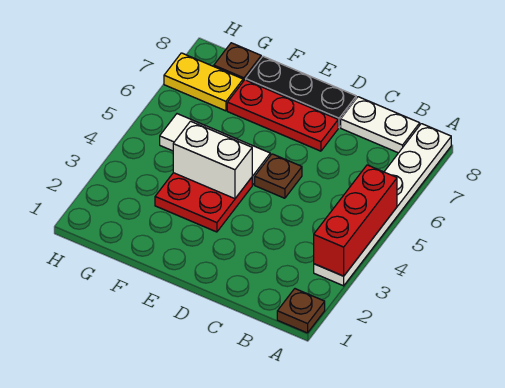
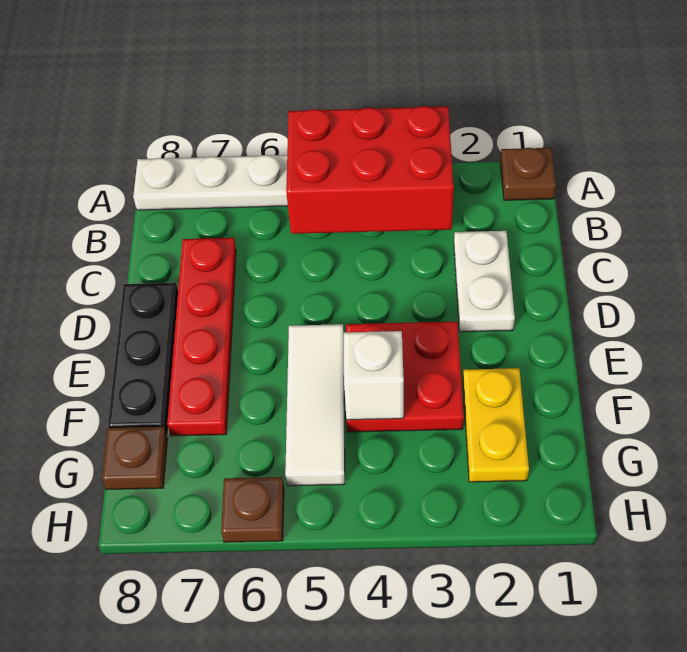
red brick A3:A5 level 2 -> red brick A3:B5 level 2
white plate B8:C8 level 1 -> white plate C2:D2 level 1
brown plate D5 level 1 -> brown plate H6 level 1
red plate D7:F7 level 1 -> red plate C7:F7 level 1
white brick E4:F4 level 2 -> white brick F4 level 2
yellow plate G7:H7 level 1 -> yellow plate F2:G2 level 1

